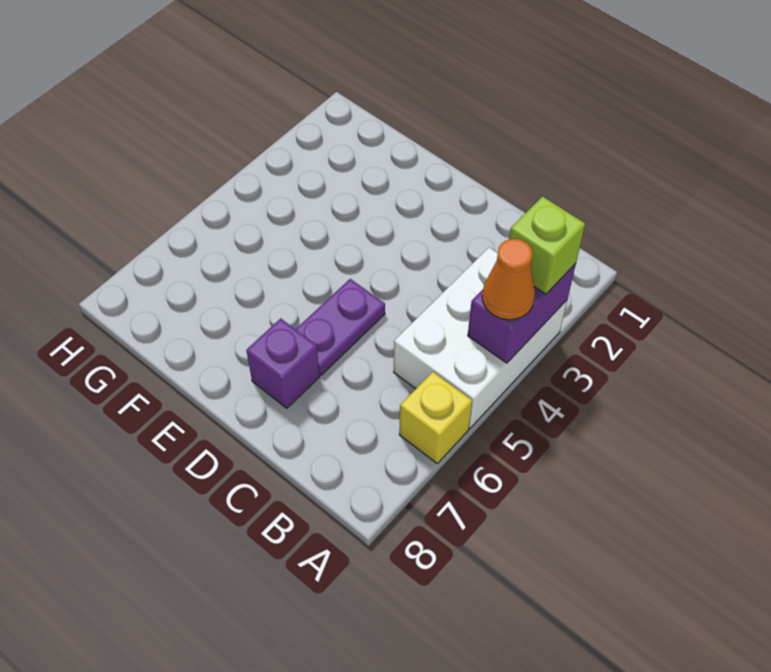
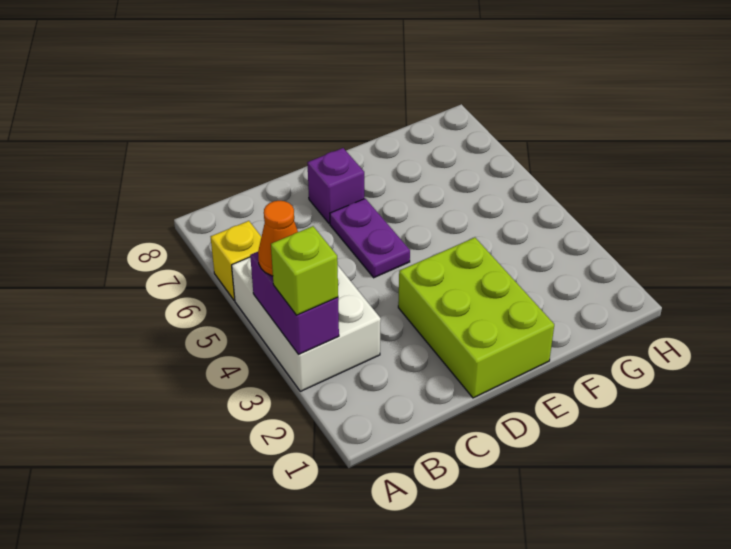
none -> lime brick D1:E3 level 1

